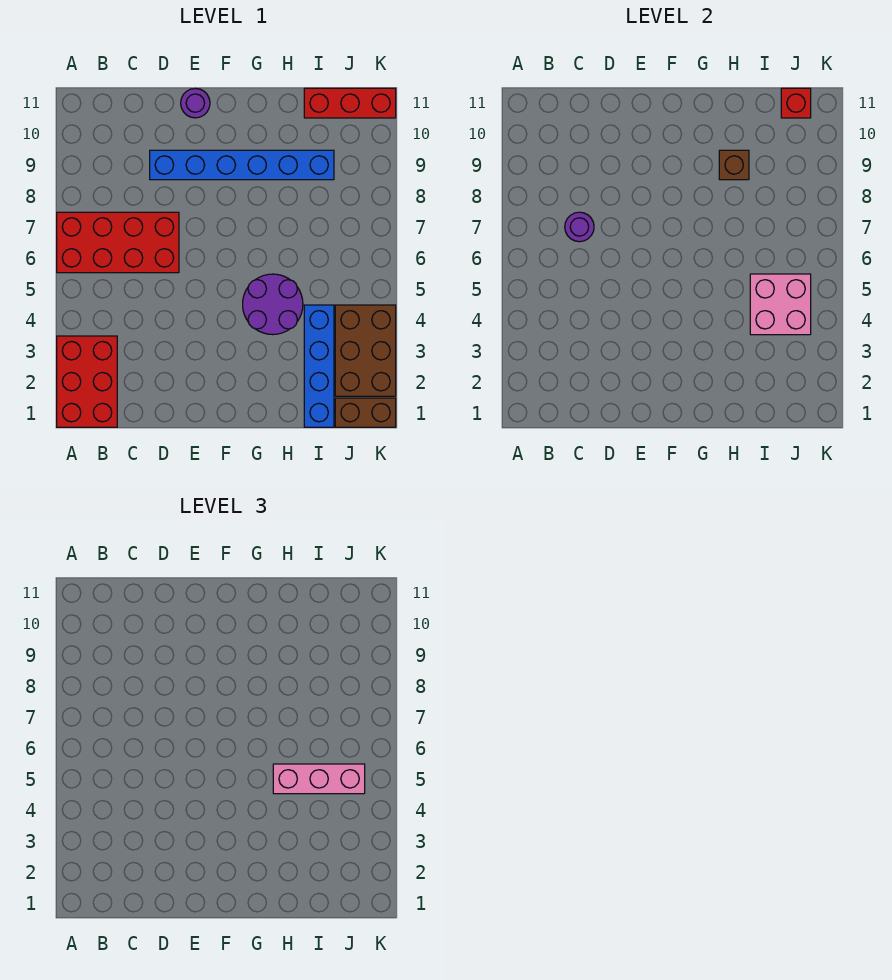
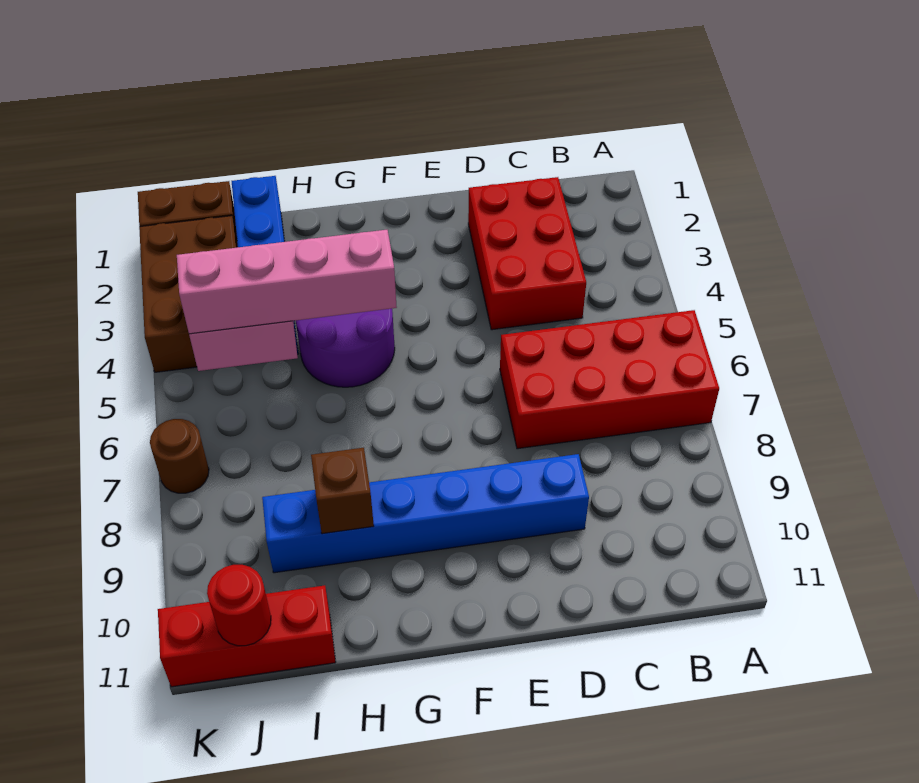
red brick A1:B3 level 1 -> red brick C2:D4 level 1
purple round brick C7 level 2 -> none
purple round brick E11 level 1 -> none
pink brick H5:J5 level 3 -> pink brick G5:J5 level 3
red brick J11 level 2 -> red round brick J11 level 2
none -> brown round brick K7 level 1

